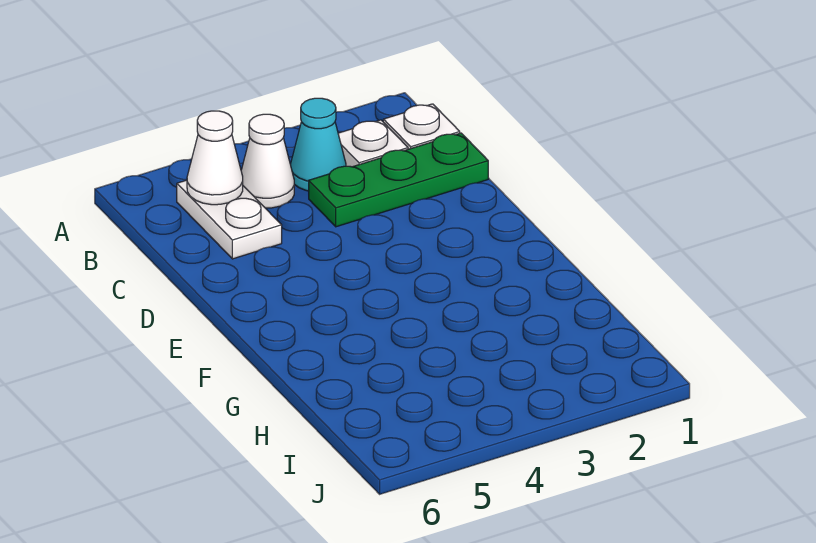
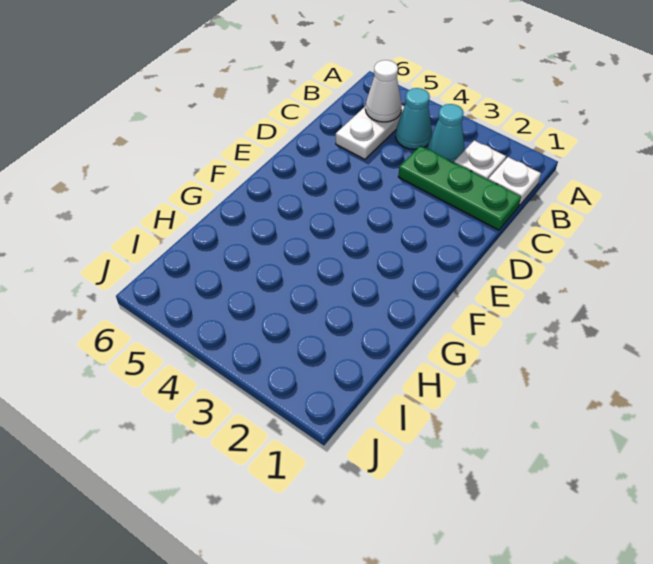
white cone B4 level 1 -> cyan cone B4 level 1

